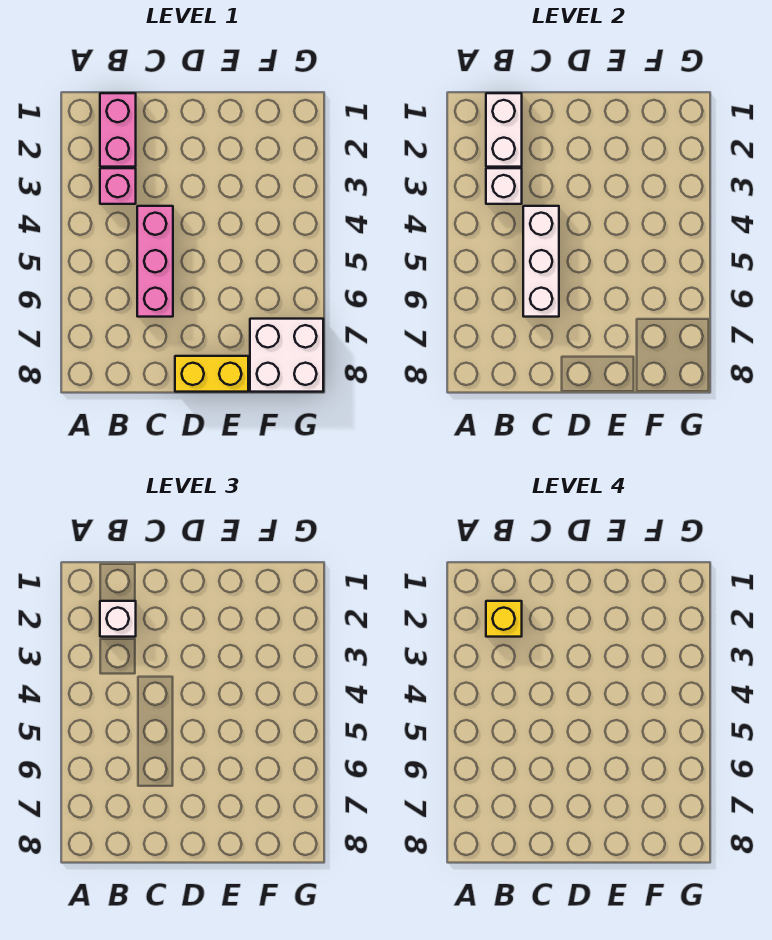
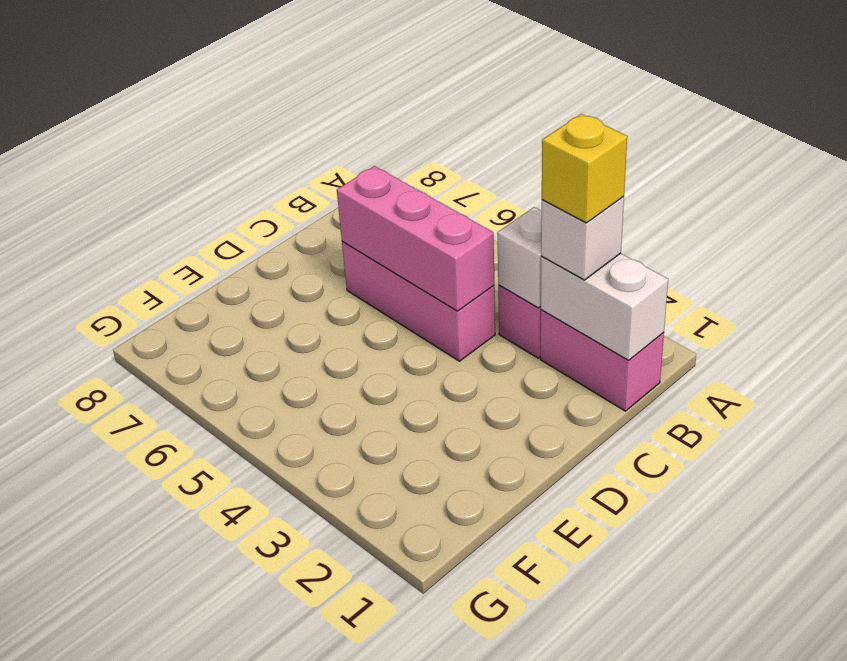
white brick C4:C6 level 2 -> pink brick C4:C6 level 2
yellow brick D8:E8 level 1 -> none
white brick F7:G8 level 1 -> none

